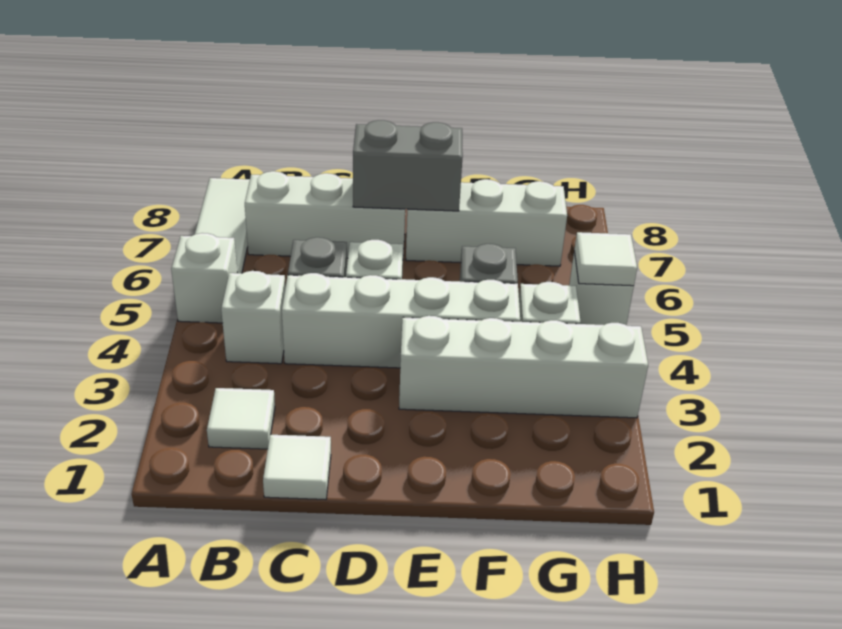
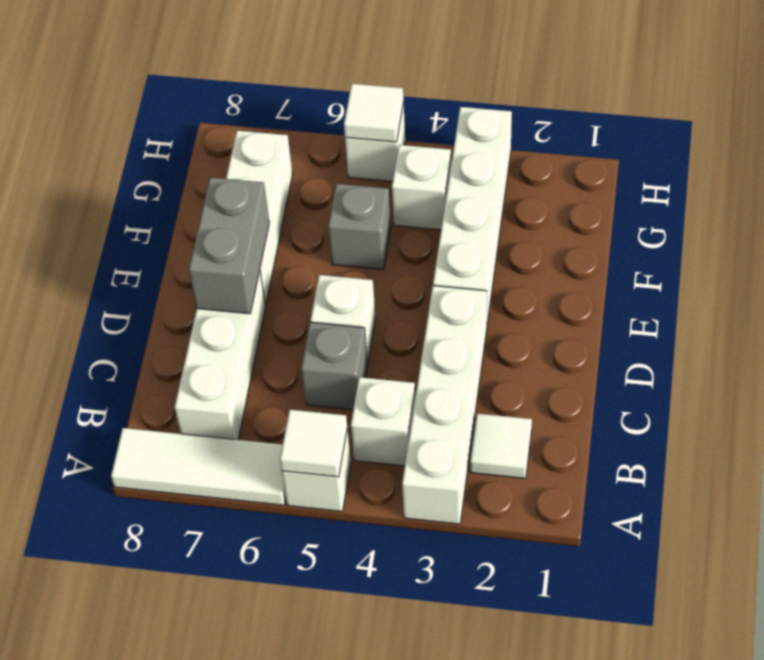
white tile C1 level 1 -> white tile A5 level 2
white brick C4:F4 level 1 -> white brick A3:D3 level 1

